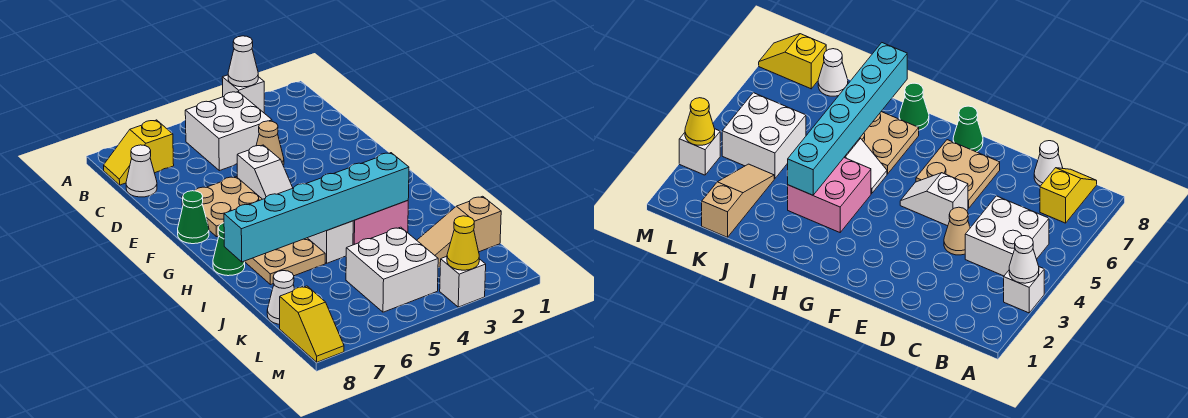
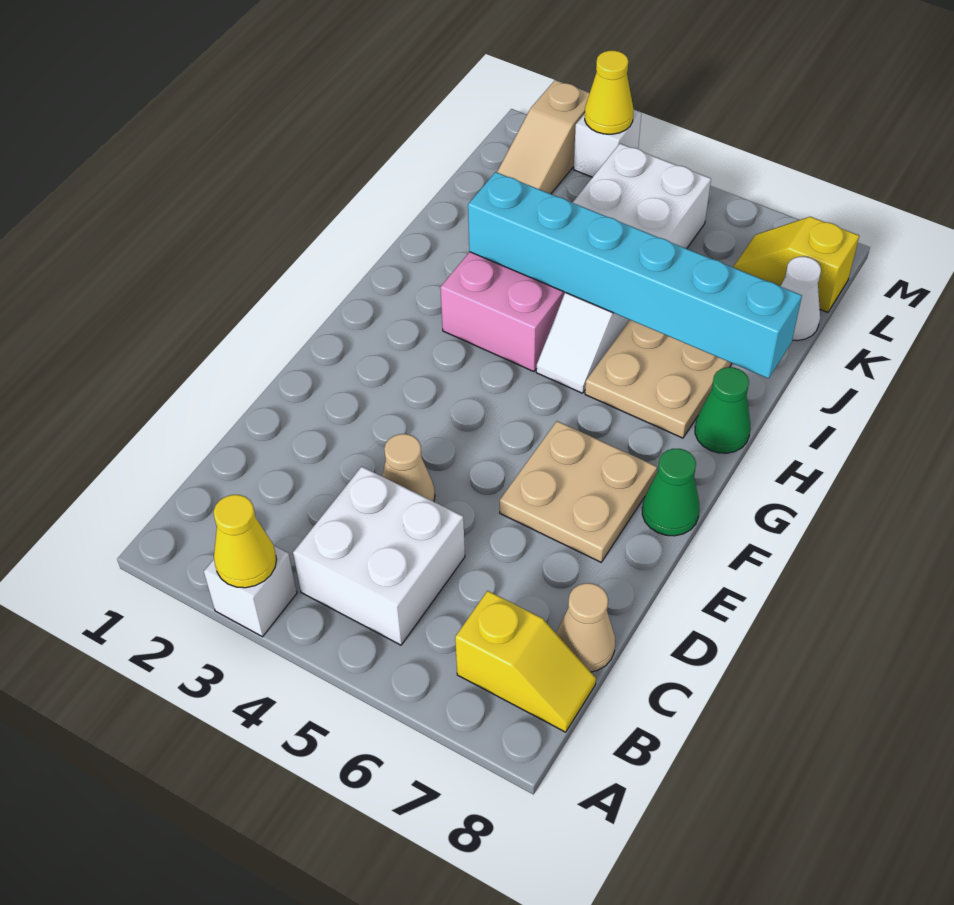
white cone A3 level 2 -> yellow cone A3 level 2
white cone C8 level 1 -> tan cone C8 level 1
white slope E5:F5 level 1 top E -> none
tan slope K1:K3 level 1 top 1 -> tan slope K2:M2 level 1 top M
yellow slope L8:M8 level 1 top L -> yellow slope L7:L8 level 1 top 8

